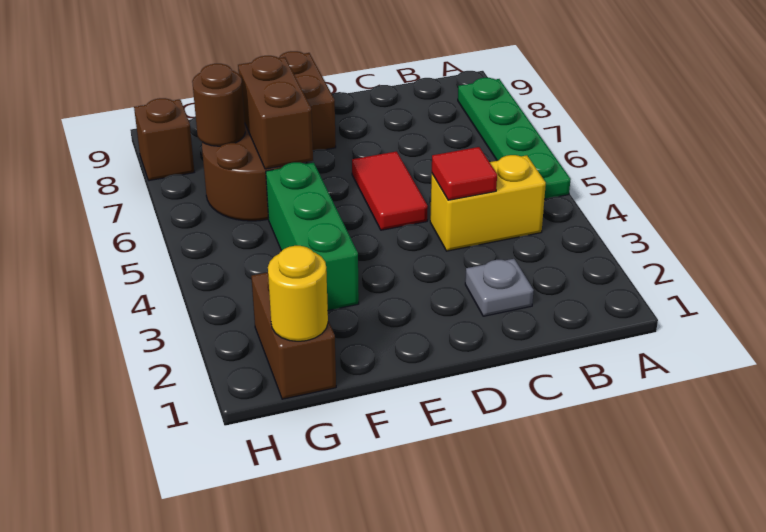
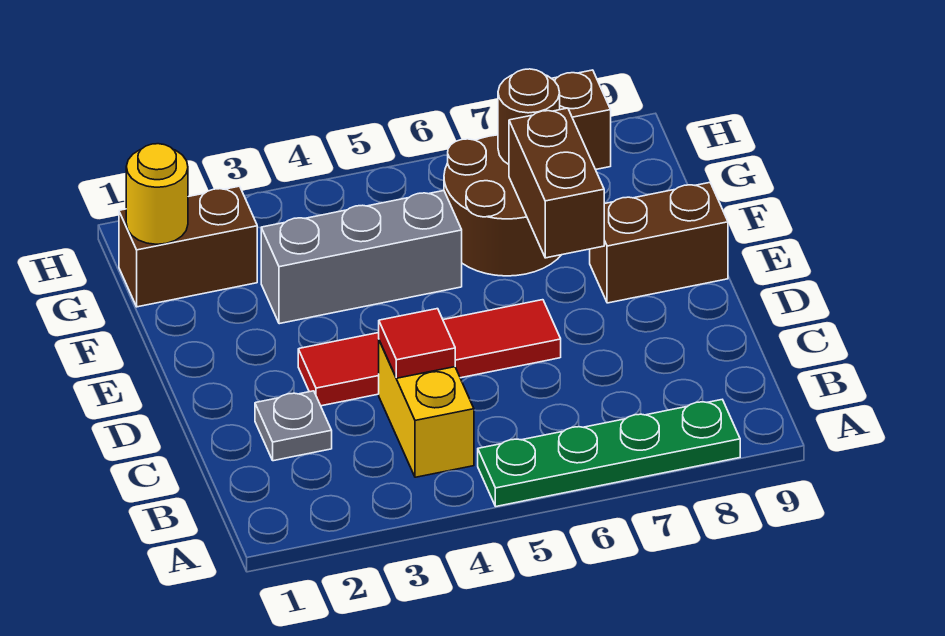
red tile D5:D6 level 1 -> red tile D3:D6 level 1
green brick F3:F5 level 1 -> grey brick F3:F5 level 1
brown brick F6:F7 level 2 -> brown brick E7:F7 level 2

